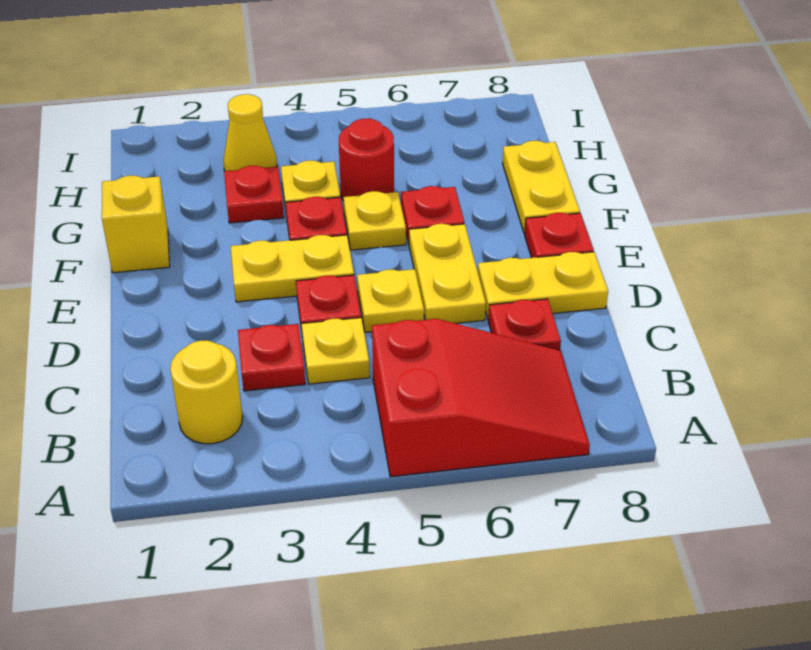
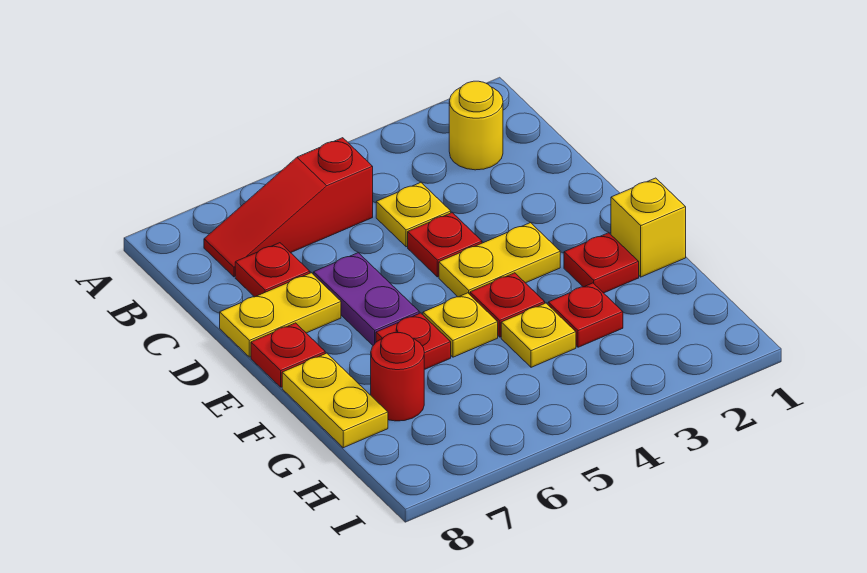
red slope A5:B7 level 1 top 5 -> red slope B5:B7 level 1 top 5
red plate C3 level 1 -> red plate F2 level 1
yellow plate D5 level 1 -> none
yellow plate D6:E6 level 1 -> purple plate D6:E6 level 1
red round brick G5 level 1 -> red round brick G7 level 1
yellow cone H3 level 1 -> none

